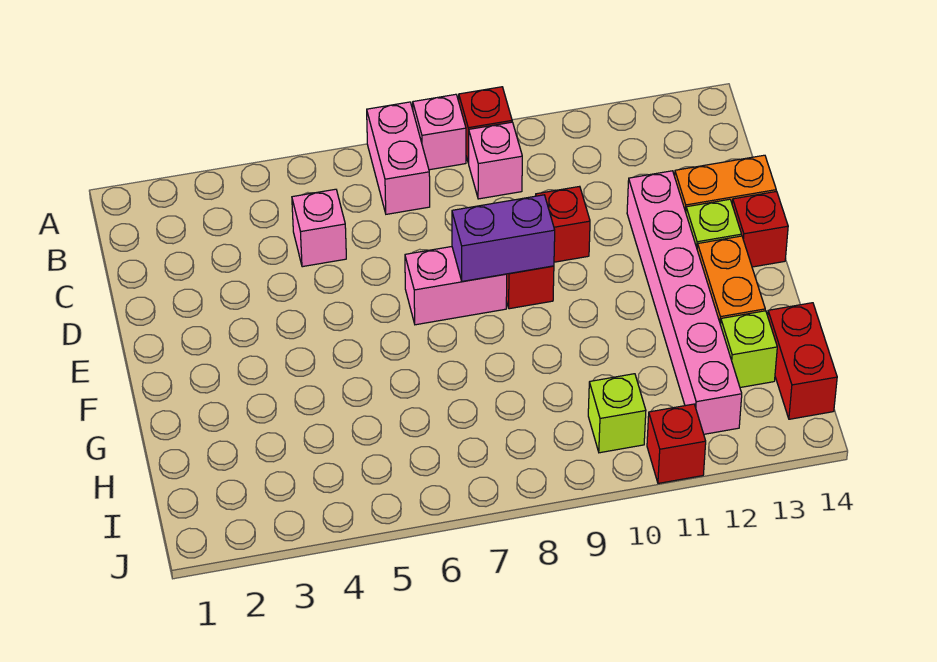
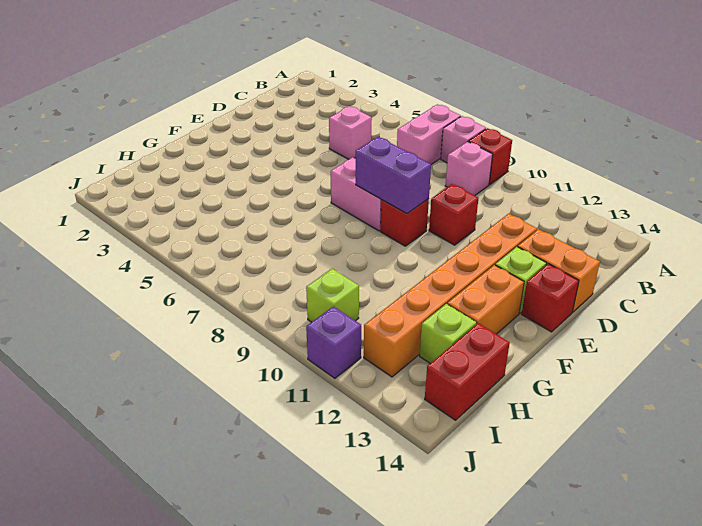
pink brick D12:I12 level 1 -> orange brick D12:I12 level 1
red brick J11 level 1 -> purple brick J11 level 1

